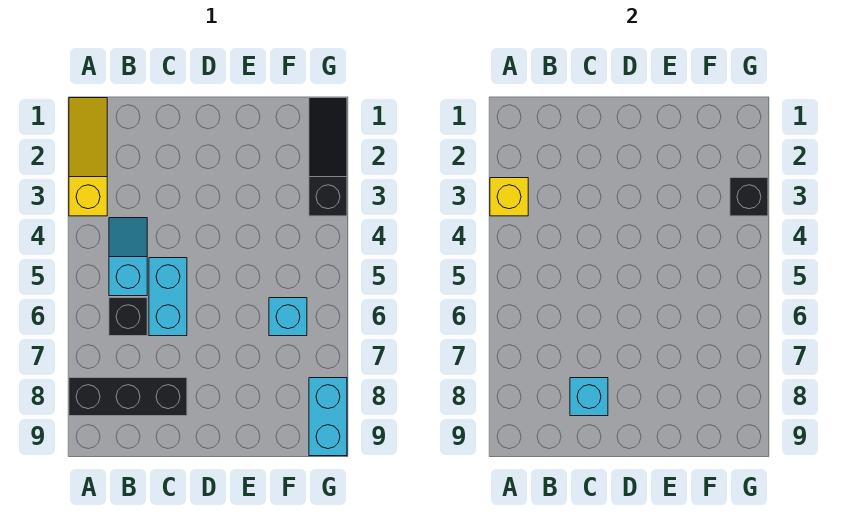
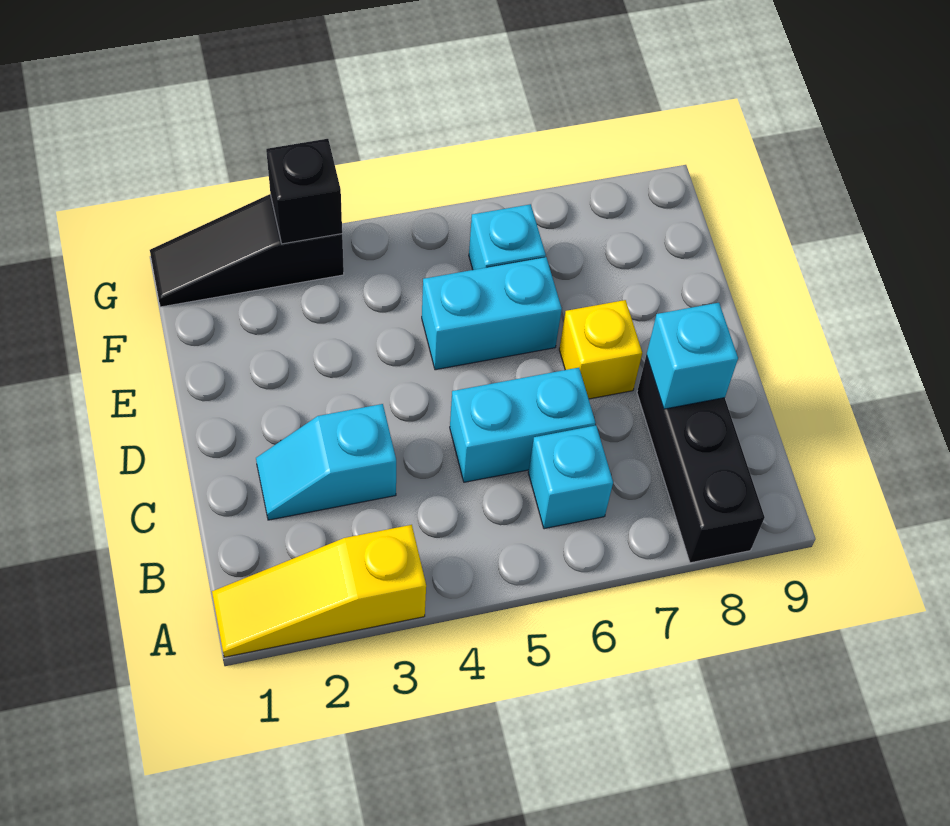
yellow brick A3 level 2 -> yellow brick D7 level 1
cyan slope B4:B5 level 1 top 5 -> cyan slope C2:C3 level 1 top 3
black brick B6 level 1 -> cyan brick B6 level 1
cyan brick G8:G9 level 1 -> cyan brick E5:E6 level 1

